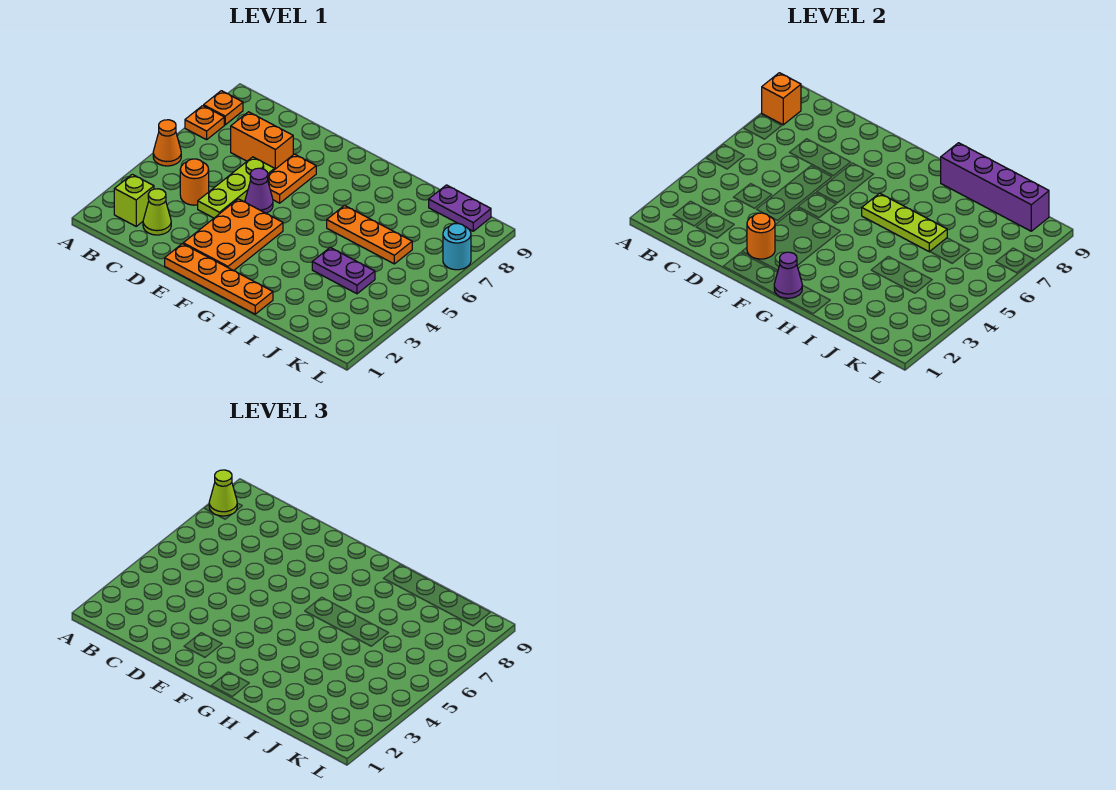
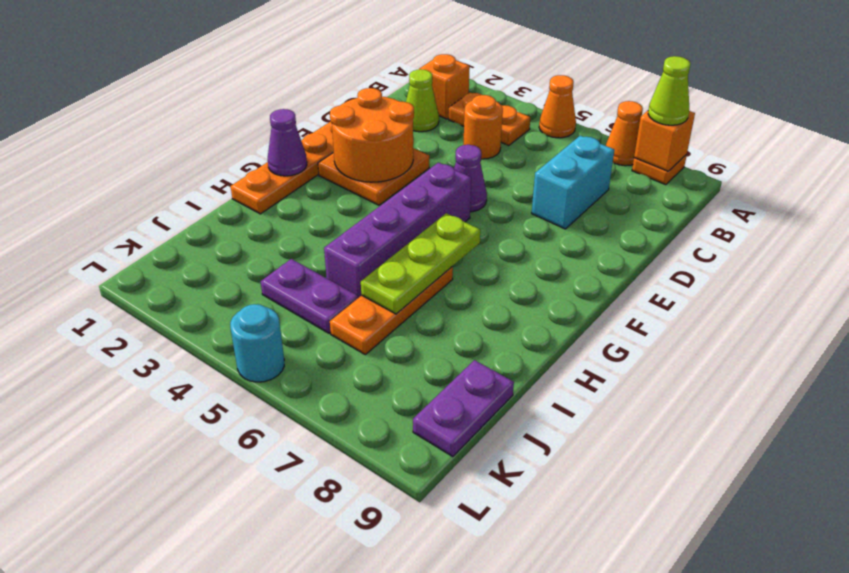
orange plate A7 level 1 -> orange cone A7 level 1
lime brick B2 level 1 -> orange brick B2 level 1
orange brick C7:D7 level 1 -> cyan brick C7:D7 level 1
lime plate D4:D6 level 1 -> none
orange plate E2:F4 level 1 -> orange plate E2:F3 level 1
orange round brick E2 level 2 -> orange round brick E2:F3 level 2
orange plate E6:E7 level 1 -> orange plate B3:B4 level 1
purple brick H9:K9 level 2 -> purple brick F5:I5 level 1
purple plate I4:J4 level 1 -> purple plate J4:J5 level 1
cyan round brick L7 level 1 -> cyan round brick L5 level 1

